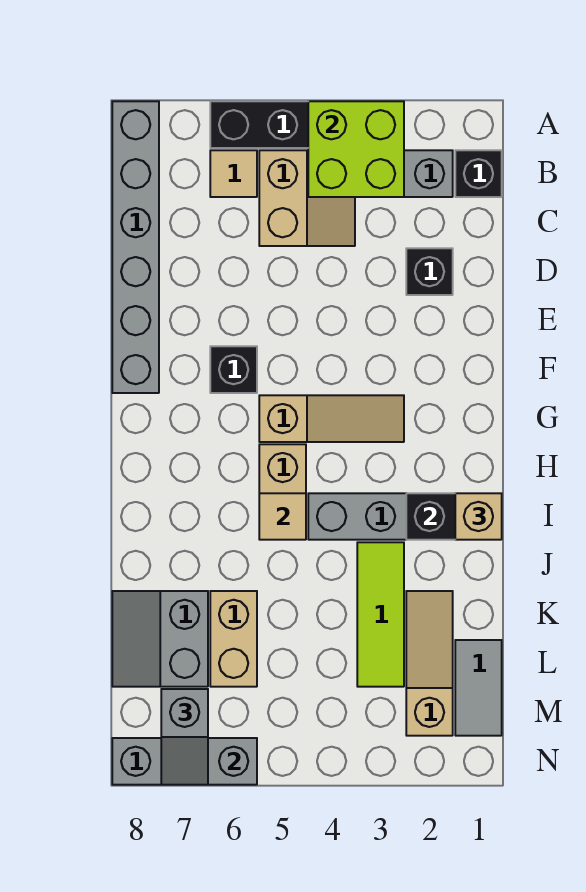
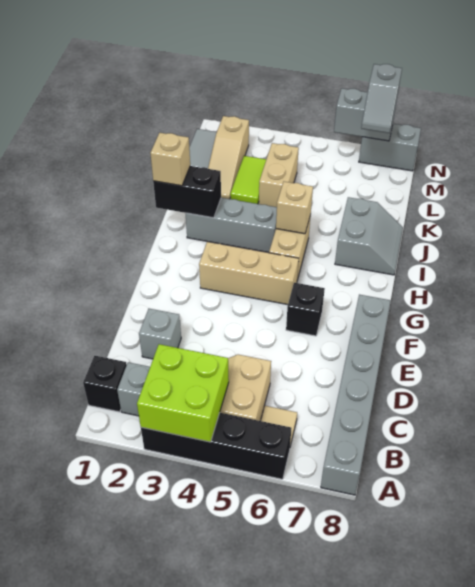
black brick D2 level 1 -> grey brick D2 level 1
tan slope G3:G5 level 1 top 5 -> tan brick G3:G5 level 1
tan tile I5 level 2 -> tan brick I5 level 2
lime tile J3:L3 level 1 -> lime tile K3:L3 level 1
tan brick K6:L6 level 1 -> tan brick K4:L4 level 1
grey slope K7:L8 level 1 top 7 -> grey slope I7:J8 level 1 top 7
grey slope M7:N7 level 3 top M -> grey slope M7:N7 level 3 top N

